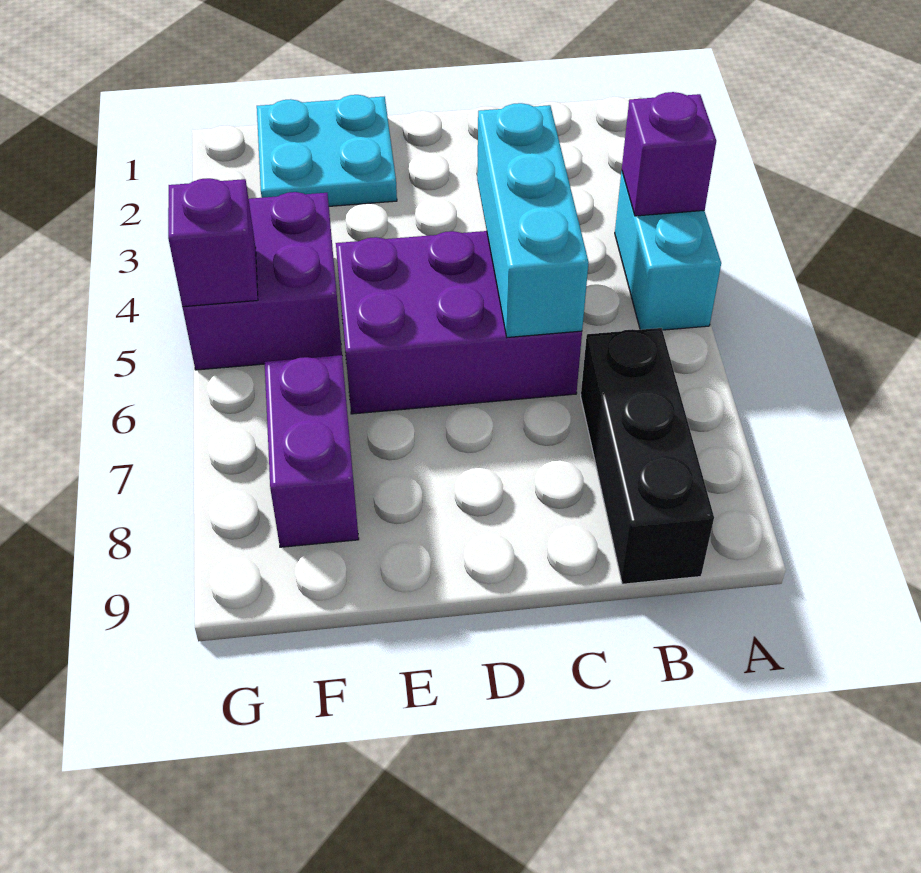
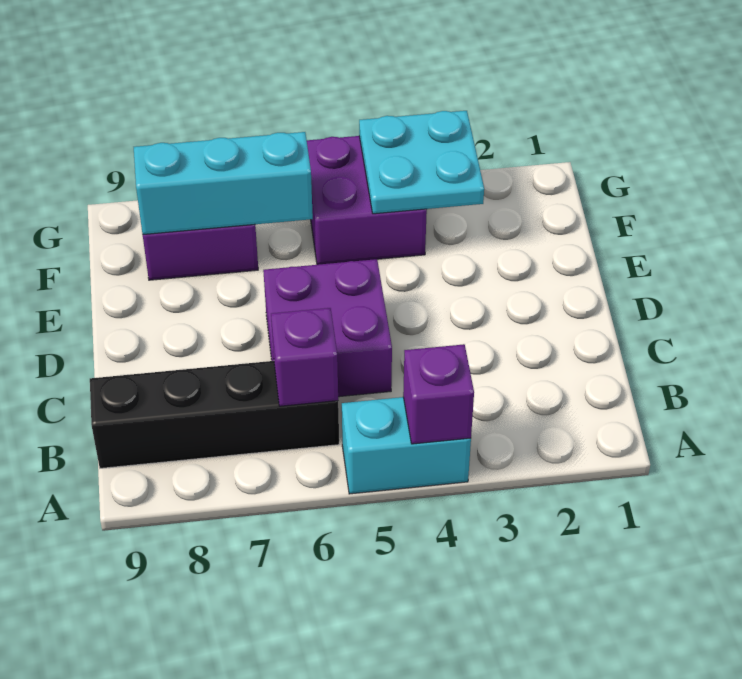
black brick B7:B9 level 1 -> black brick B6:B9 level 1
cyan brick C4:C6 level 2 -> cyan brick F6:F8 level 2
purple brick C5:E6 level 1 -> purple brick C5:D6 level 1
cyan plate E1:F2 level 1 -> cyan plate F3:G4 level 2
purple brick G5 level 2 -> purple brick B6 level 2

